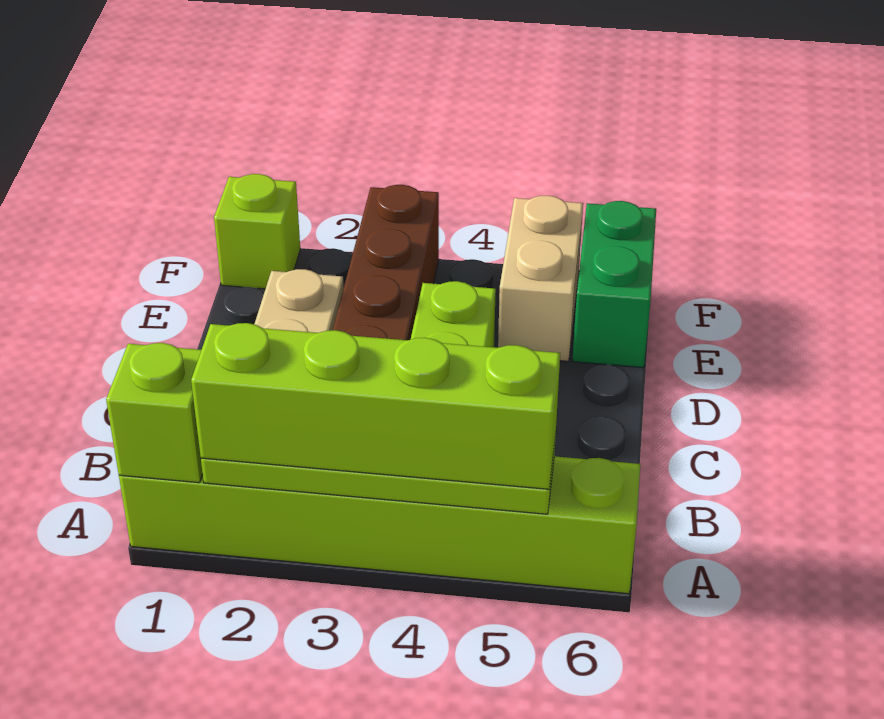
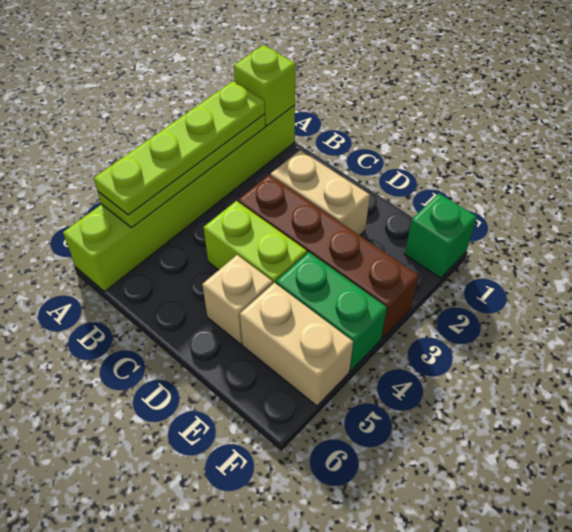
lime brick A2:A5 level 3 -> lime plate A2:A5 level 3
none -> tan brick D5 level 1
green brick E6:F6 level 1 -> green brick E4:F4 level 1
lime brick F1 level 1 -> green brick F1 level 1

